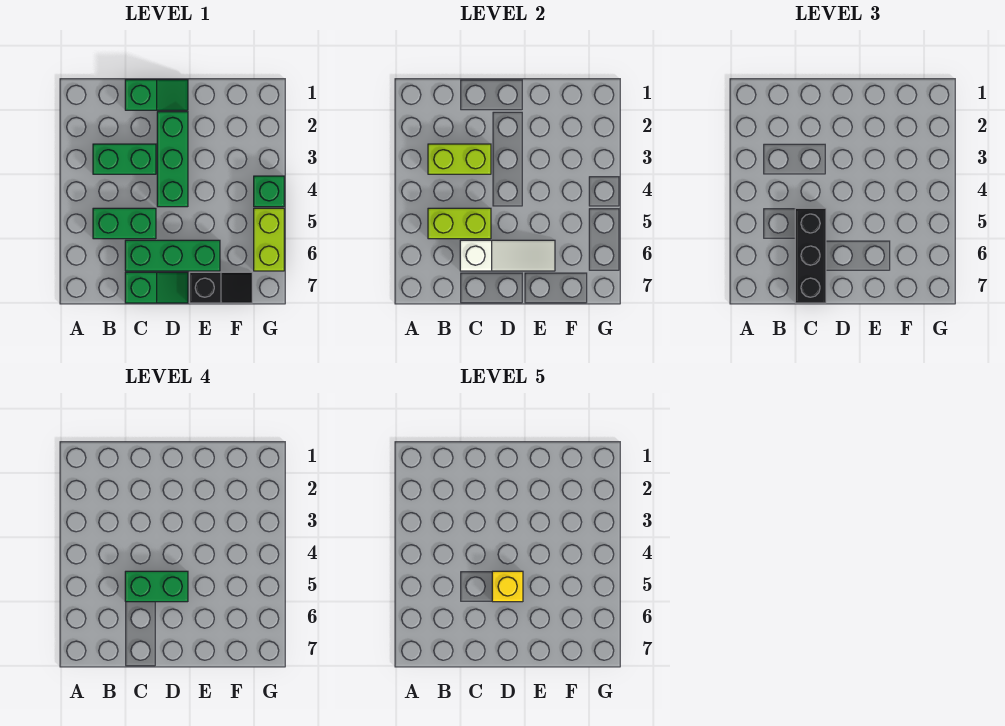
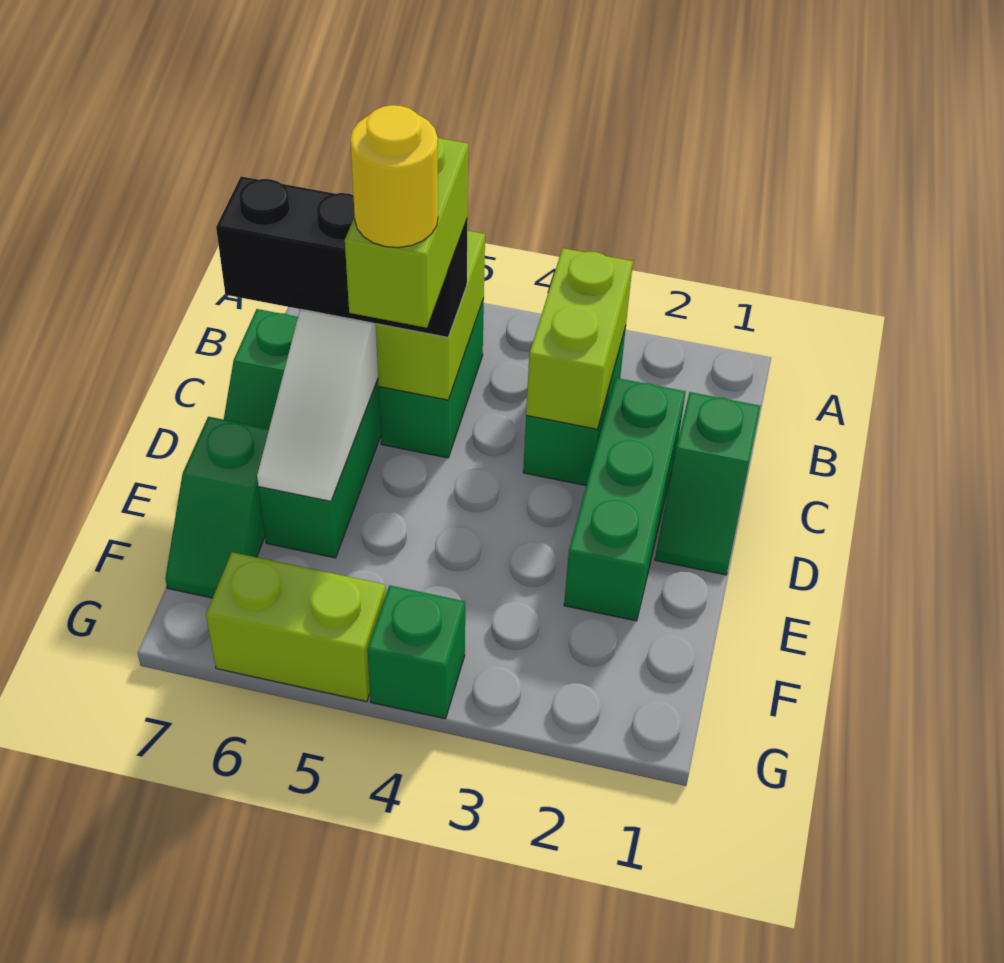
green brick C5:D5 level 4 -> lime brick C5:D5 level 4
green brick D2:D4 level 1 -> green brick C2:E2 level 1
yellow brick D5 level 5 -> yellow round brick D5 level 5
black slope E7:F7 level 1 top E -> green slope E7:F7 level 1 top E

